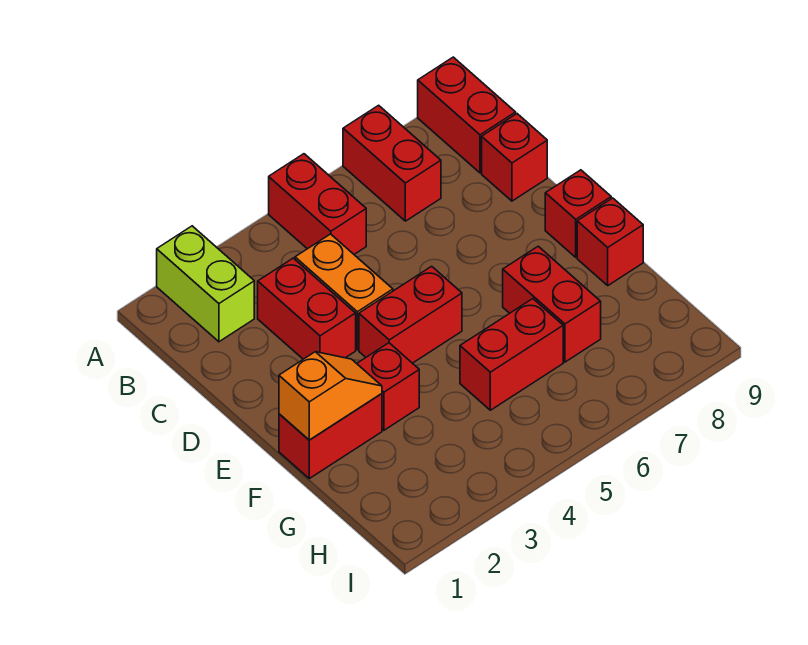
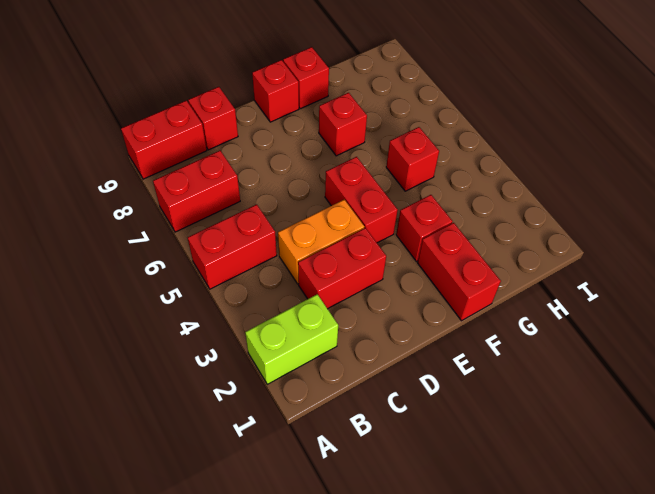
orange slope F1:F2 level 2 top 1 -> none
red brick F7:G7 level 1 -> red brick F7 level 1
red brick G5:G6 level 1 -> red brick G5 level 1

